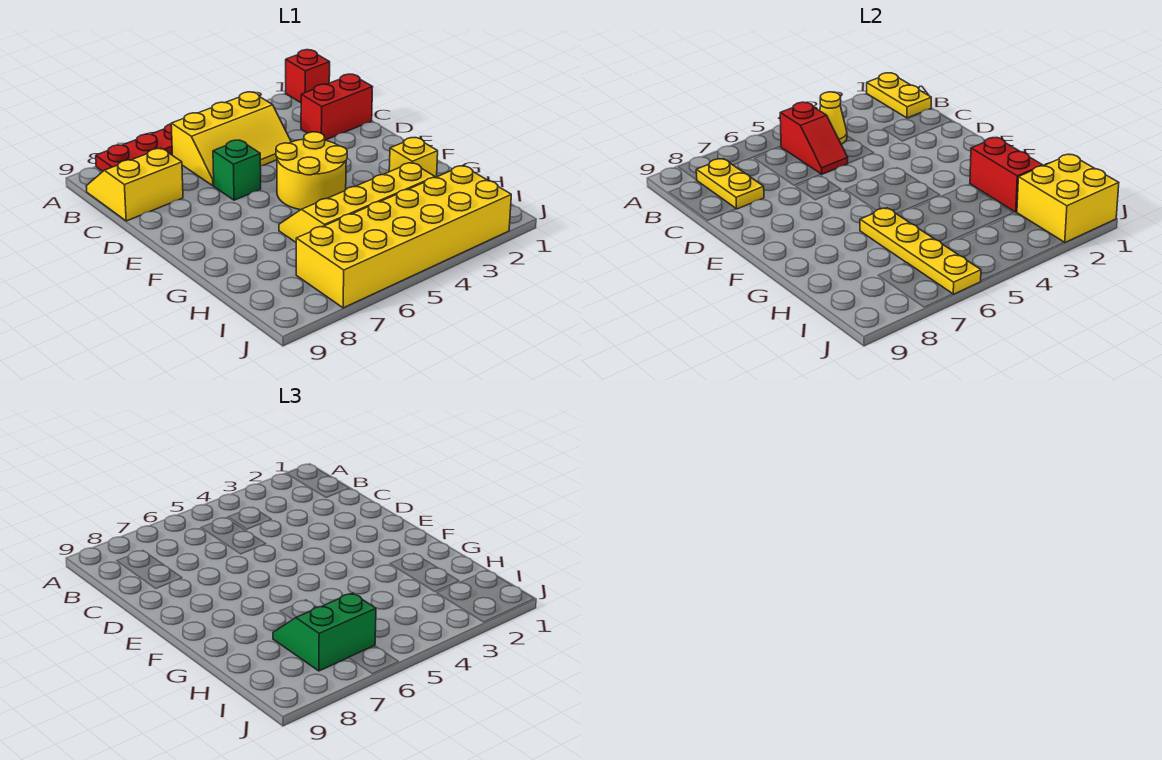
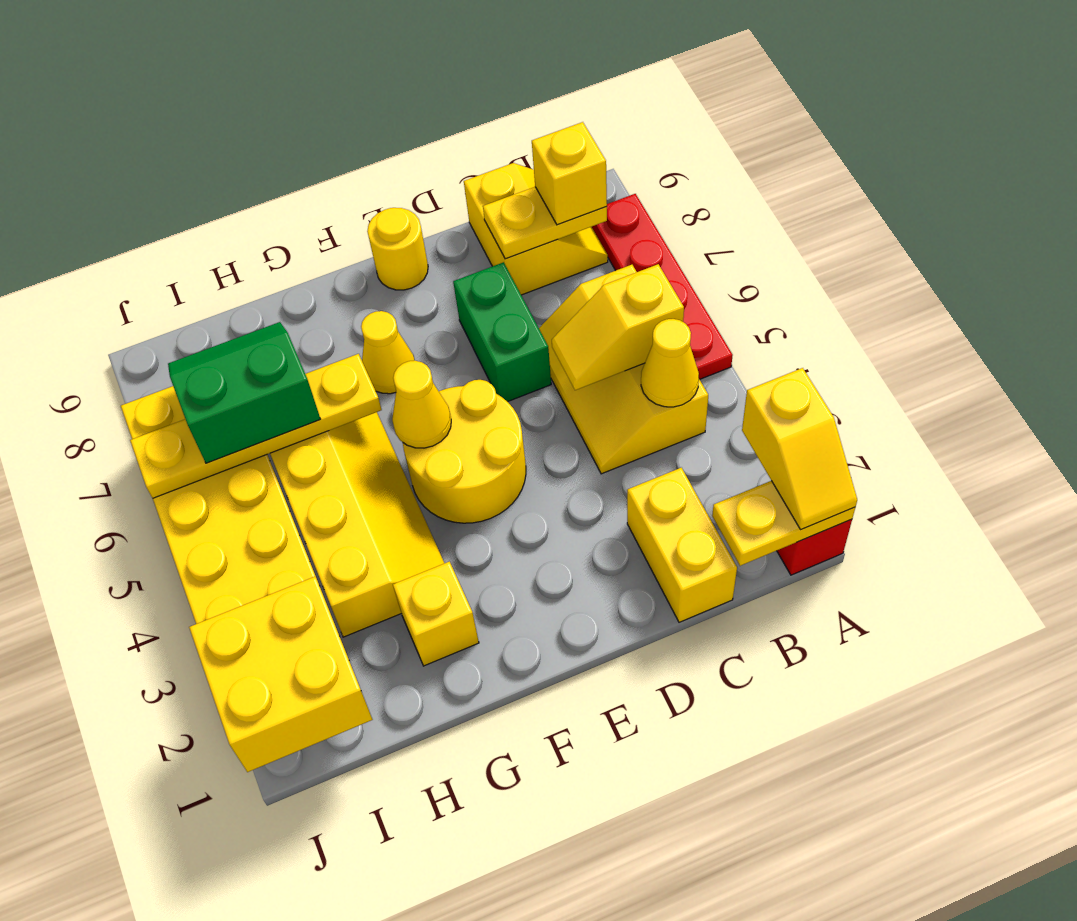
none -> yellow slope A1:A2 level 3 top 2
red slope B5:C5 level 2 top B -> yellow slope B5:C5 level 2 top B
none -> yellow brick B8 level 3
red brick C1:C2 level 1 -> yellow brick C1:C2 level 1
green brick D6 level 1 -> green brick D6:D7 level 1
none -> yellow round brick E9 level 1
none -> yellow cone F5 level 2
none -> yellow cone F7 level 1
red brick G2:H2 level 2 -> none
green slope H6:I7 level 3 top I -> green slope H6:I7 level 3 top 6

